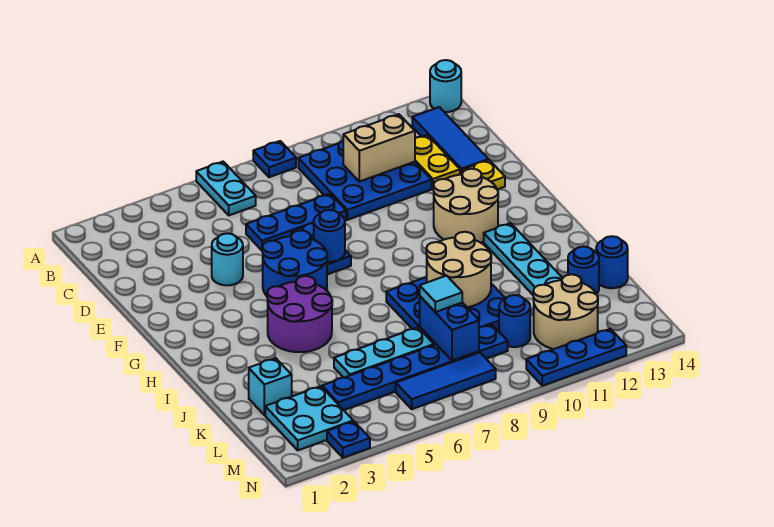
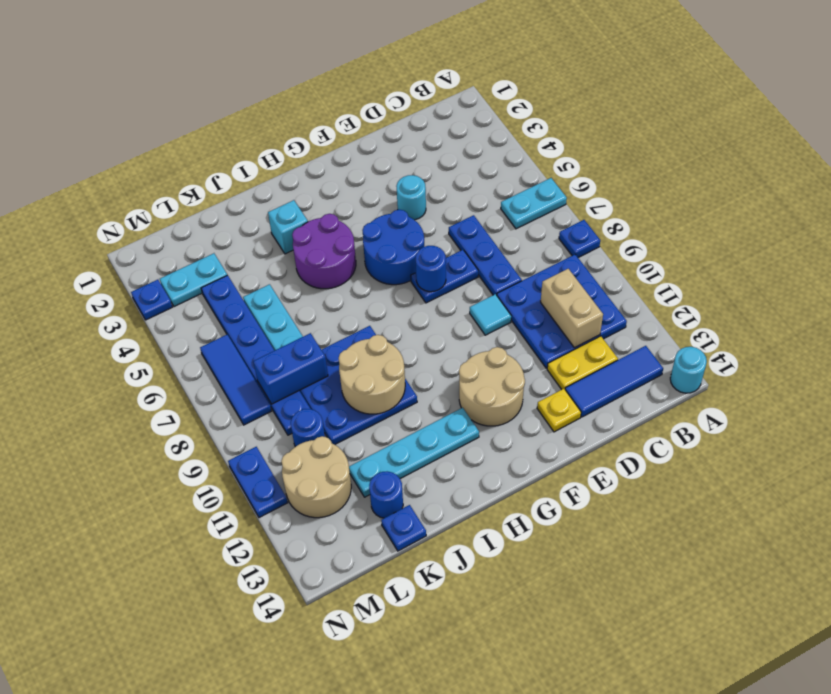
cyan brick K2 level 1 -> cyan brick I3 level 1
cyan tile K8 level 3 -> cyan tile E9 level 1
blue round brick K14 level 1 -> blue plate K14 level 1
cyan plate L2:M3 level 1 -> cyan plate L3:M3 level 1
blue plate N10:N12 level 1 -> blue plate N10:N11 level 1

